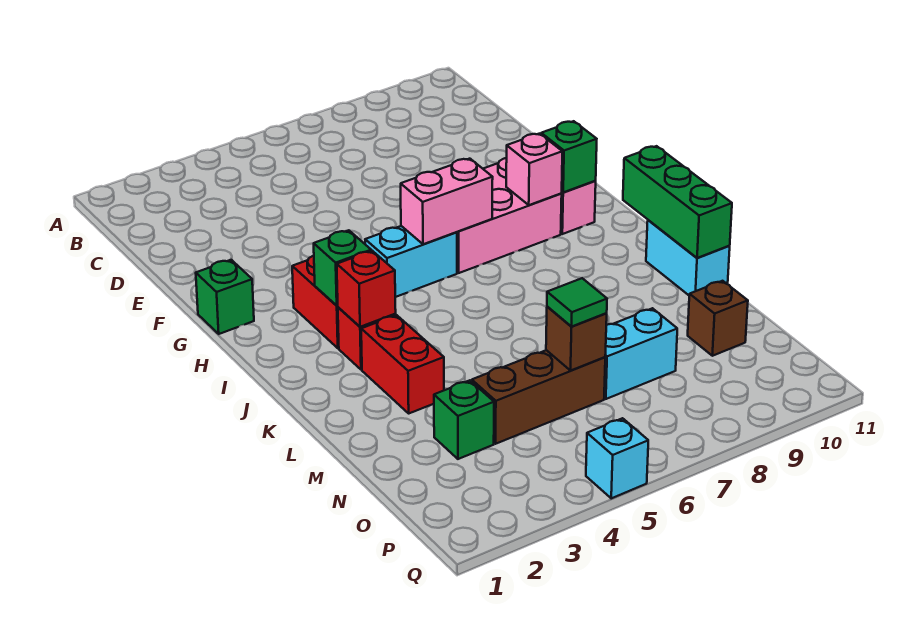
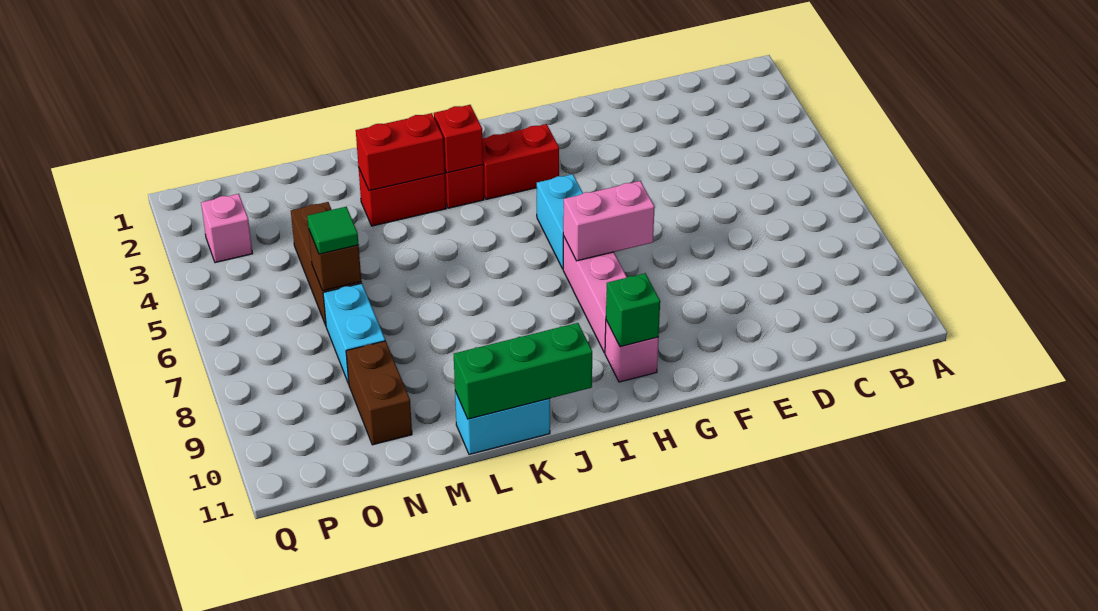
green brick G1 level 1 -> none
pink brick G7:H9 level 1 -> pink brick H7:H9 level 1
pink brick H6:H7 level 2 -> pink brick G7:H7 level 2
pink brick H9 level 2 -> pink brick P3 level 1
green brick I3 level 2 -> none
none -> red brick K3:L3 level 2
green brick N3 level 1 -> none
brown brick N10 level 1 -> brown brick N9:N10 level 1
cyan brick Q5 level 1 -> none

